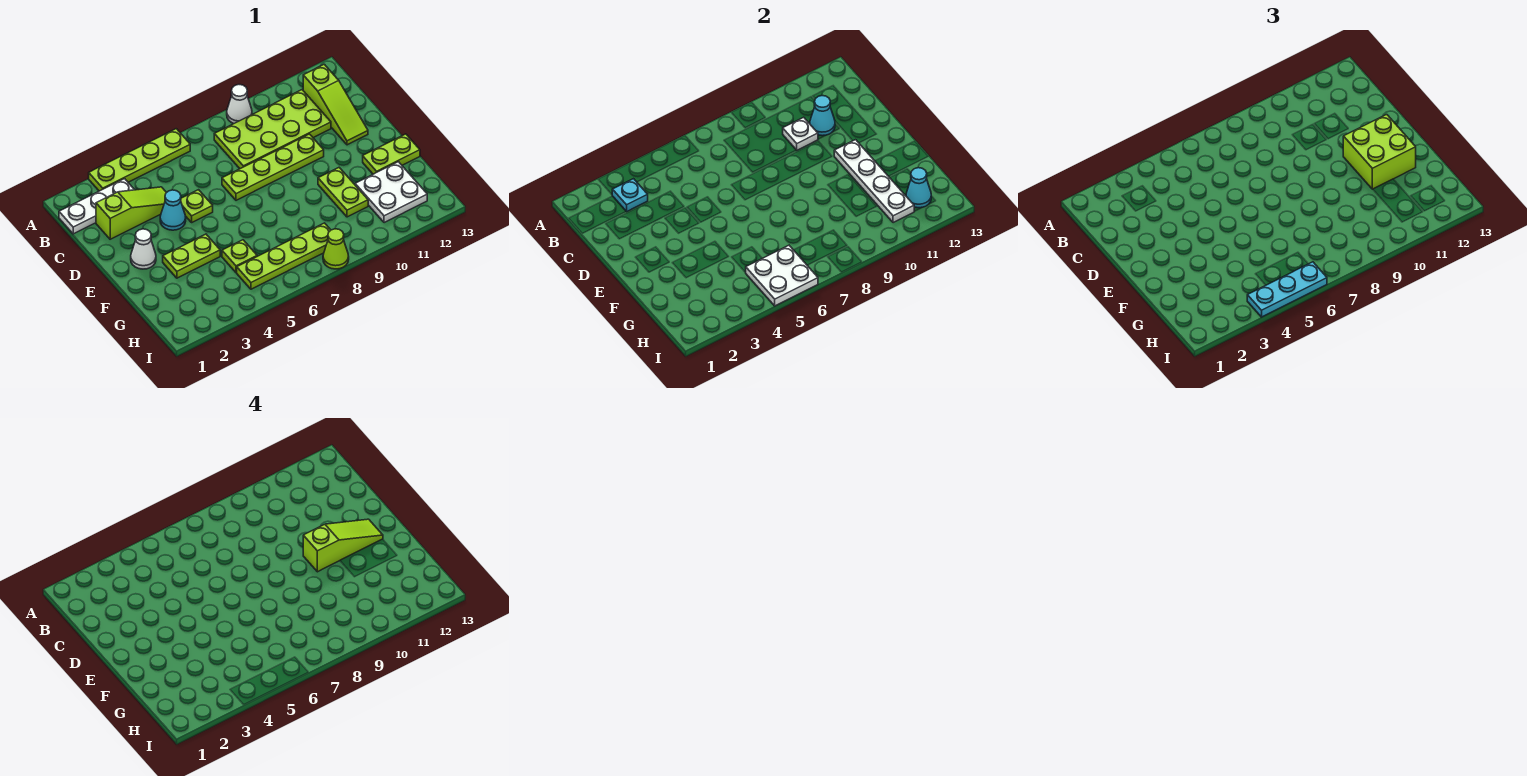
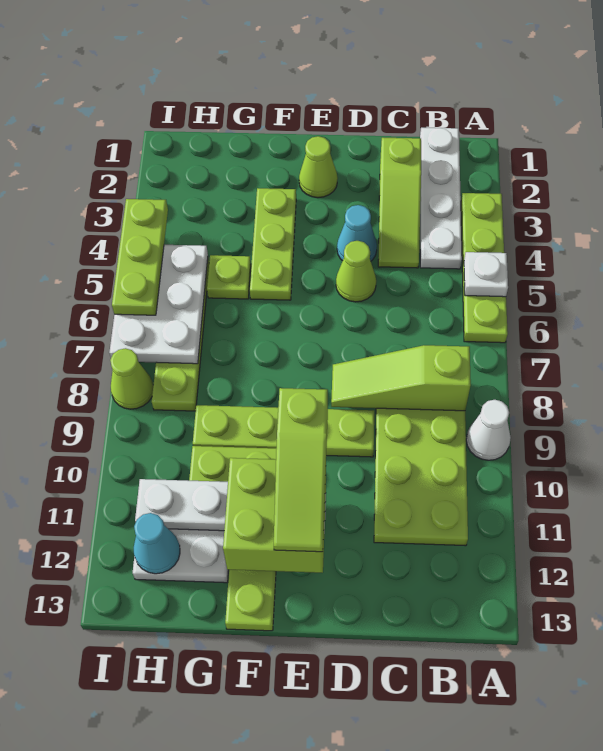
white plate B1:B3 level 1 -> white plate B1:B4 level 1
cyan plate B3 level 2 -> none
lime slope B12:D12 level 1 top B -> lime slope B8:D8 level 2 top B
white plate C10 level 2 -> white plate A5 level 2
cyan cone C11 level 2 -> none
lime plate D5 level 1 -> lime cone D5 level 1
lime plate D7:D10 level 1 -> lime plate D9:G9 level 1
white cone E2 level 1 -> lime cone E2 level 1
lime plate F3:F4 level 1 -> lime plate F3:F5 level 1
white plate H5:I6 level 2 -> white plate H5:I7 level 2
cyan plate I4:I6 level 3 -> lime plate I4:I6 level 3

